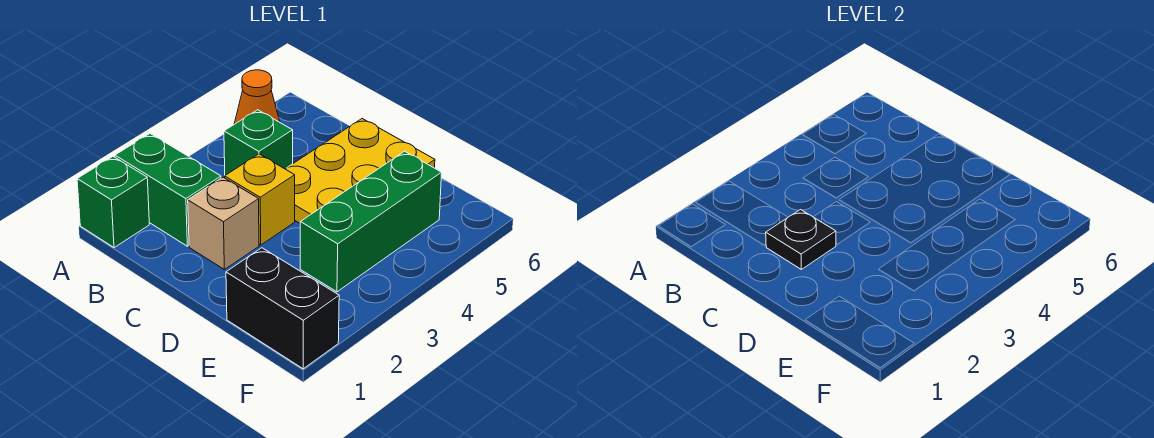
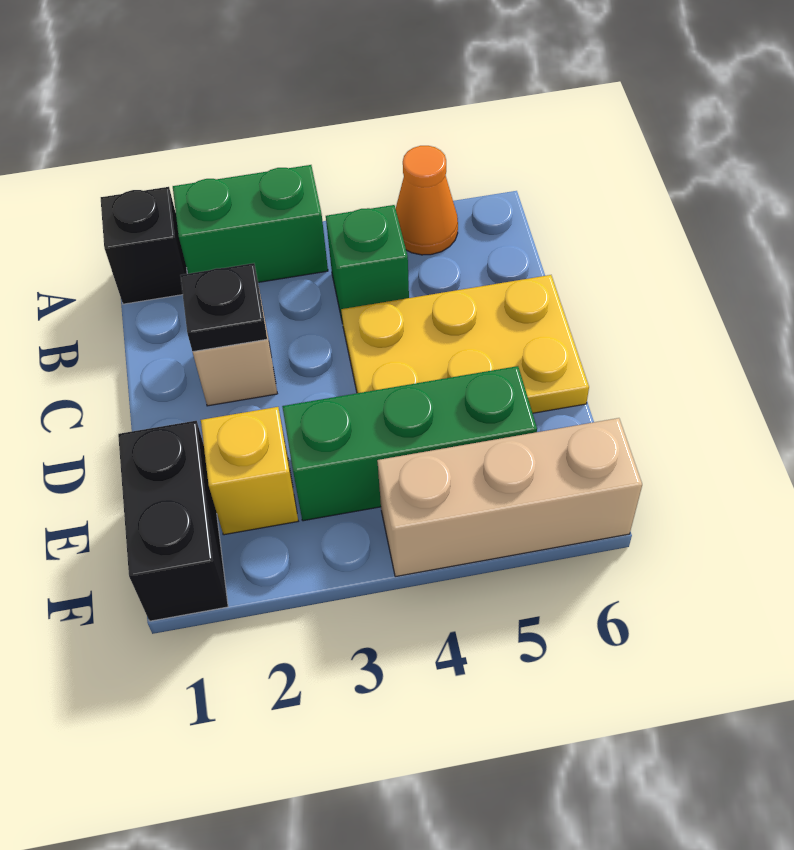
green brick A1 level 1 -> black brick A1 level 1
green brick A2:B2 level 1 -> green brick A2:A3 level 1
yellow brick C3 level 1 -> yellow brick E2 level 1
none -> tan brick F4:F6 level 1

